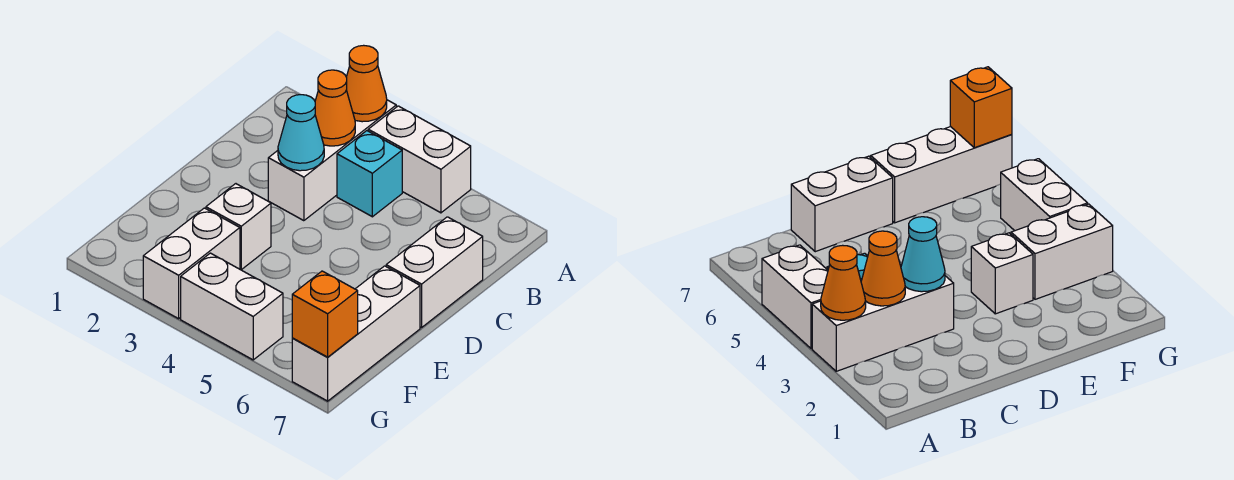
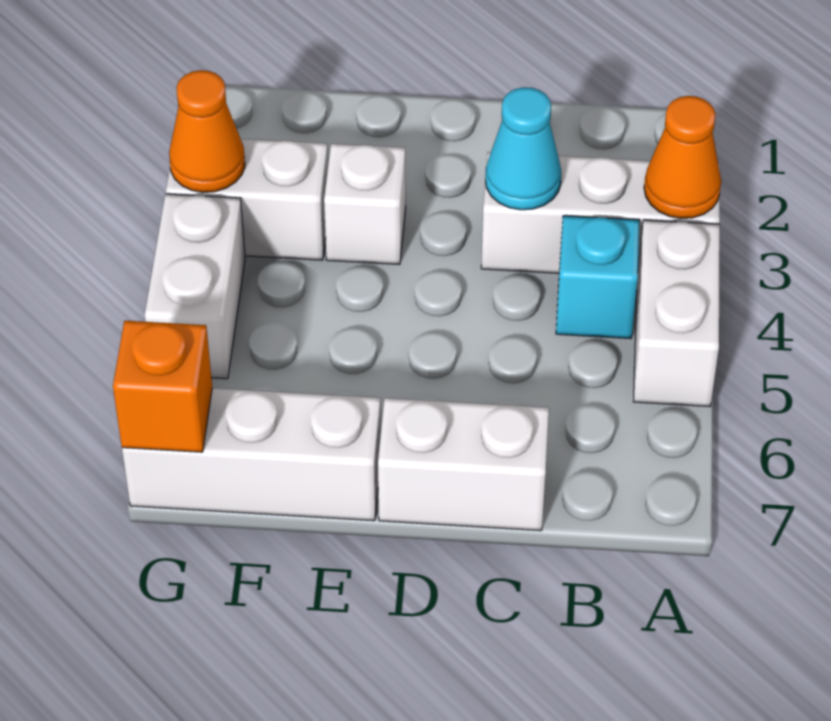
orange cone B3 level 2 -> orange cone G3 level 2

